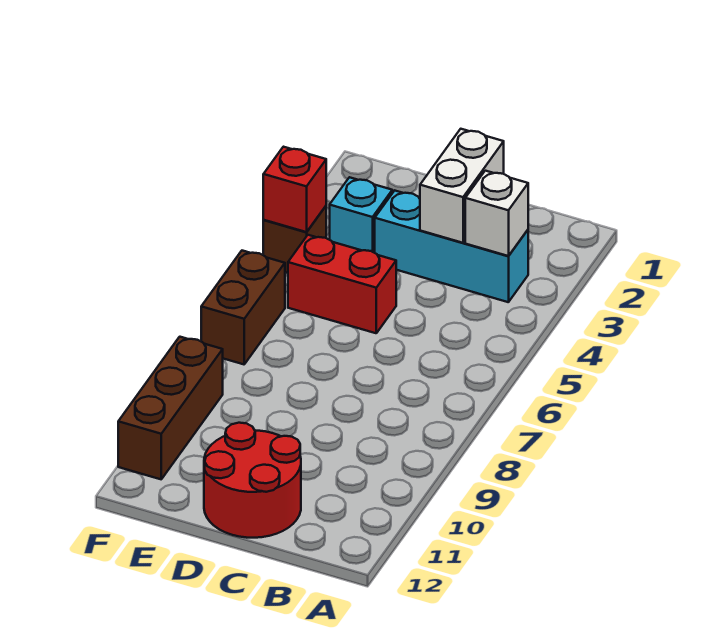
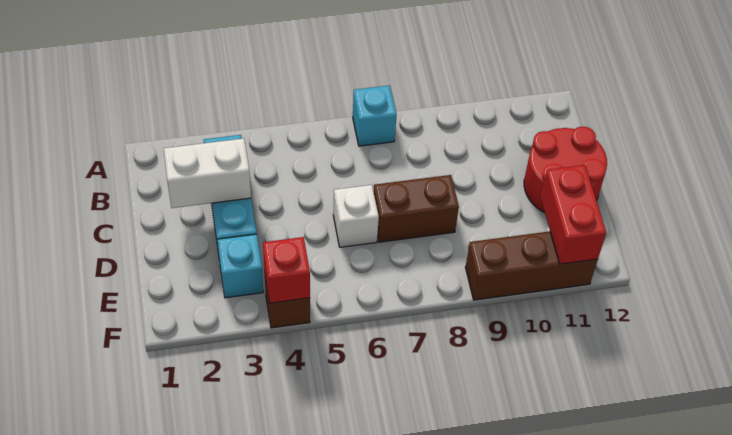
none -> cyan brick A7 level 1
white brick B3 level 2 -> white brick D6 level 1
red brick D5:E5 level 1 -> red brick E11:F11 level 2
brown brick F6:F7 level 1 -> brown brick D7:D8 level 1

